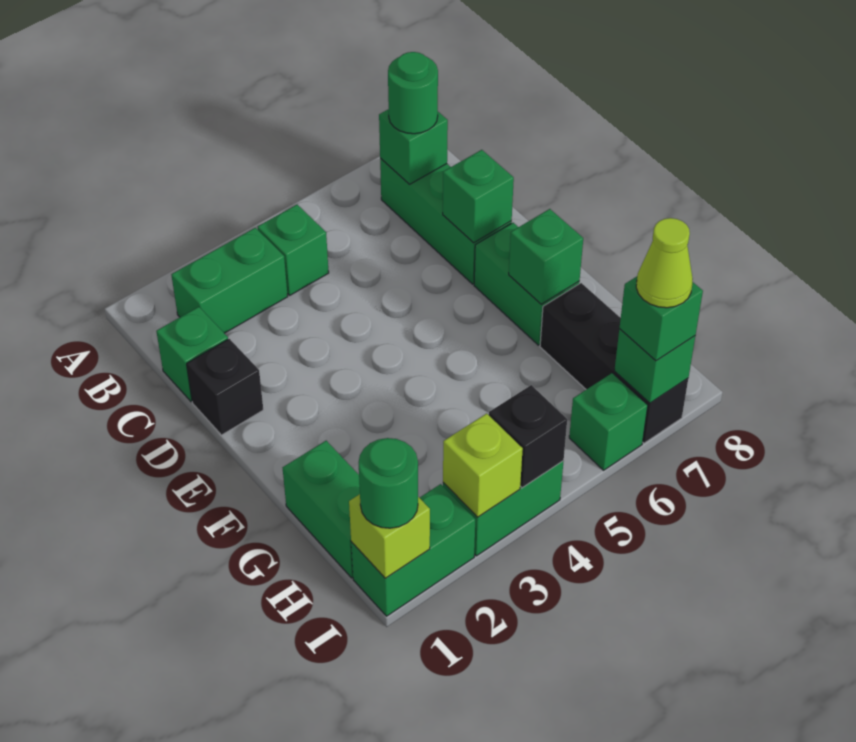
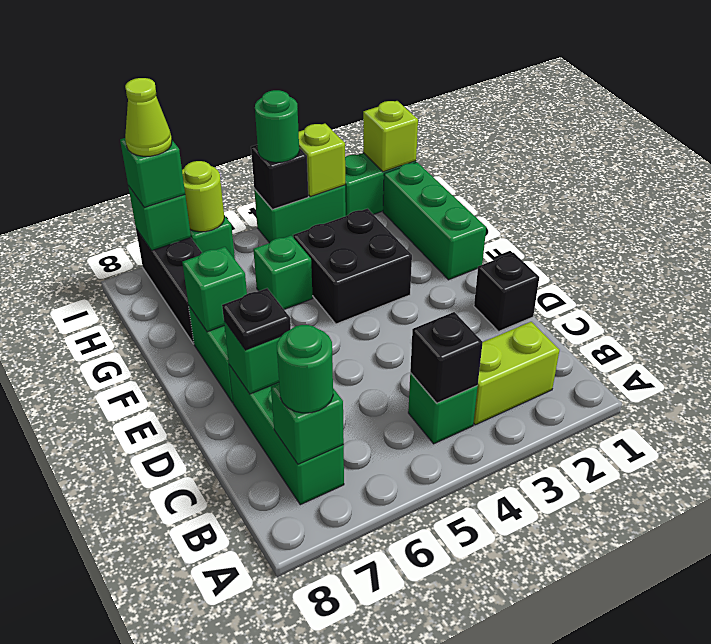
green brick B2:B3 level 1 -> lime brick B2:B3 level 1
none -> black brick B4 level 2
green brick C1 level 1 -> green brick G5 level 1
none -> black plate D7 level 3
none -> black brick F3:G4 level 1
green brick G1:H1 level 1 -> green brick F1:H1 level 1
green round brick I1 level 3 -> green round brick I4 level 3
none -> lime round brick I6 level 2

